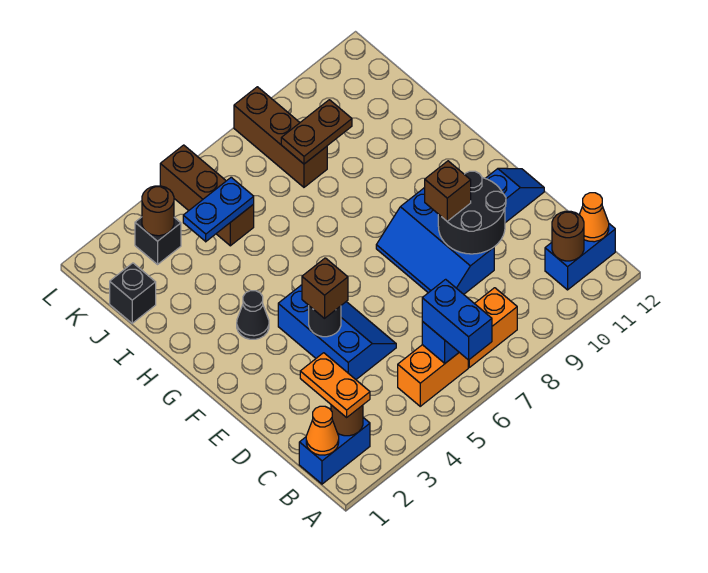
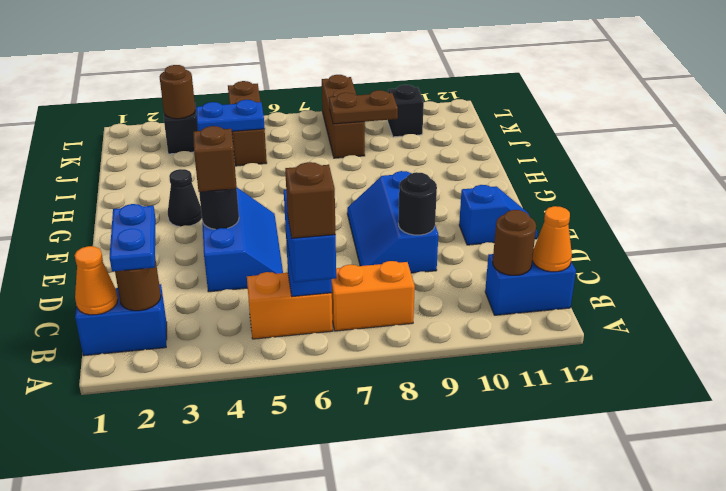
orange plate B2:C2 level 3 -> blue plate B2:C2 level 3
black round brick D9:E10 level 2 -> black round brick D9 level 2
brown brick E9 level 3 -> brown brick A6 level 4
black brick J1 level 1 -> black brick K10 level 1

